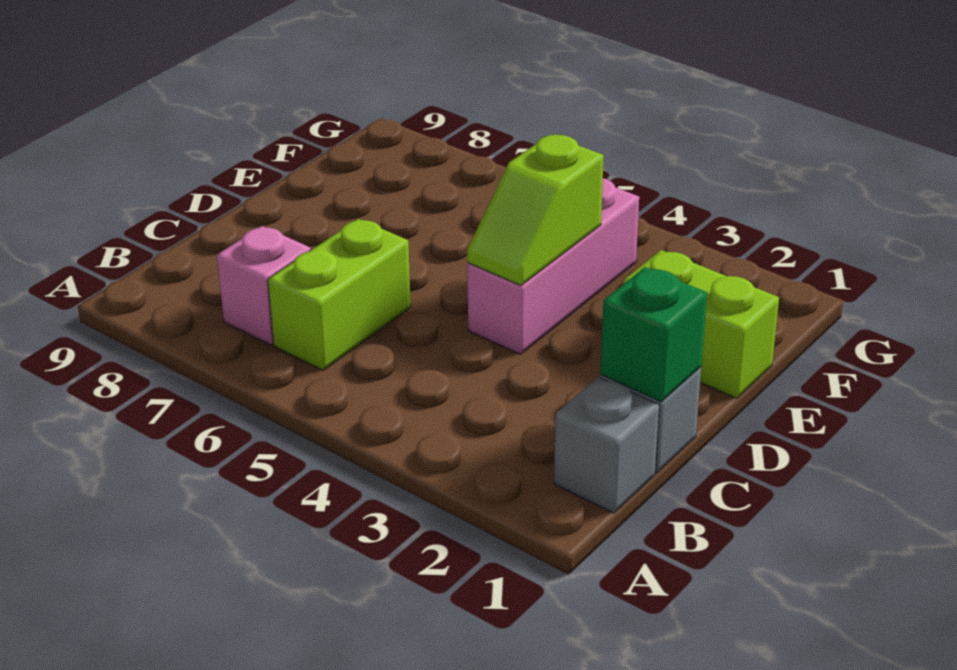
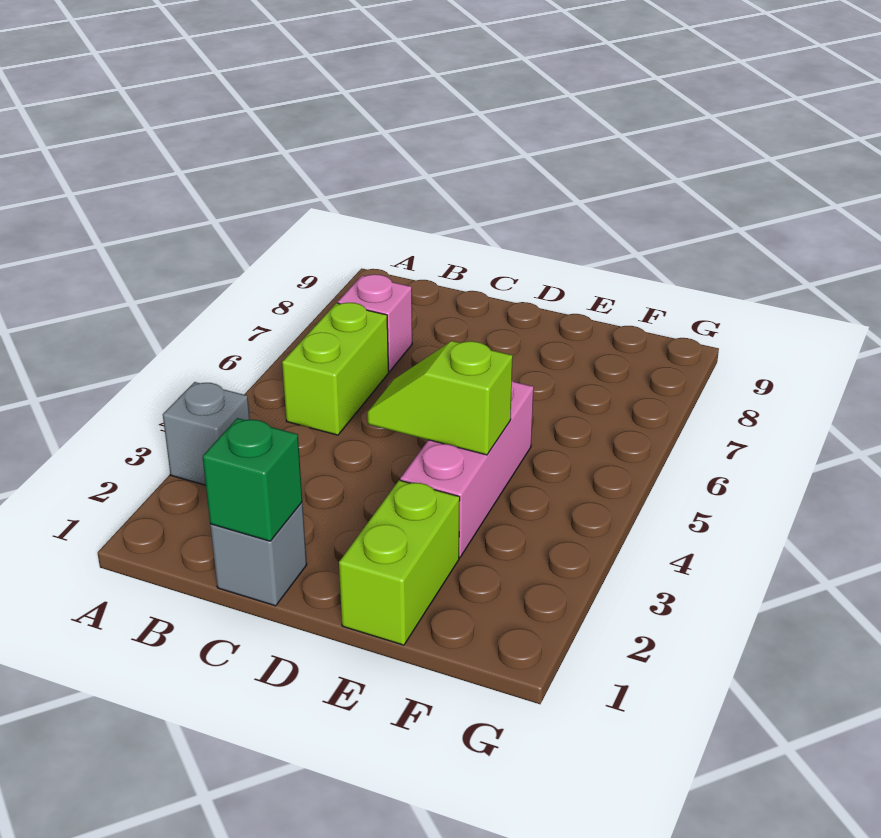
grey brick B1 level 1 -> grey brick A3 level 1
lime brick B6:C6 level 1 -> lime brick B5:B6 level 1
pink brick D4:F4 level 1 -> pink brick E3:E5 level 1

